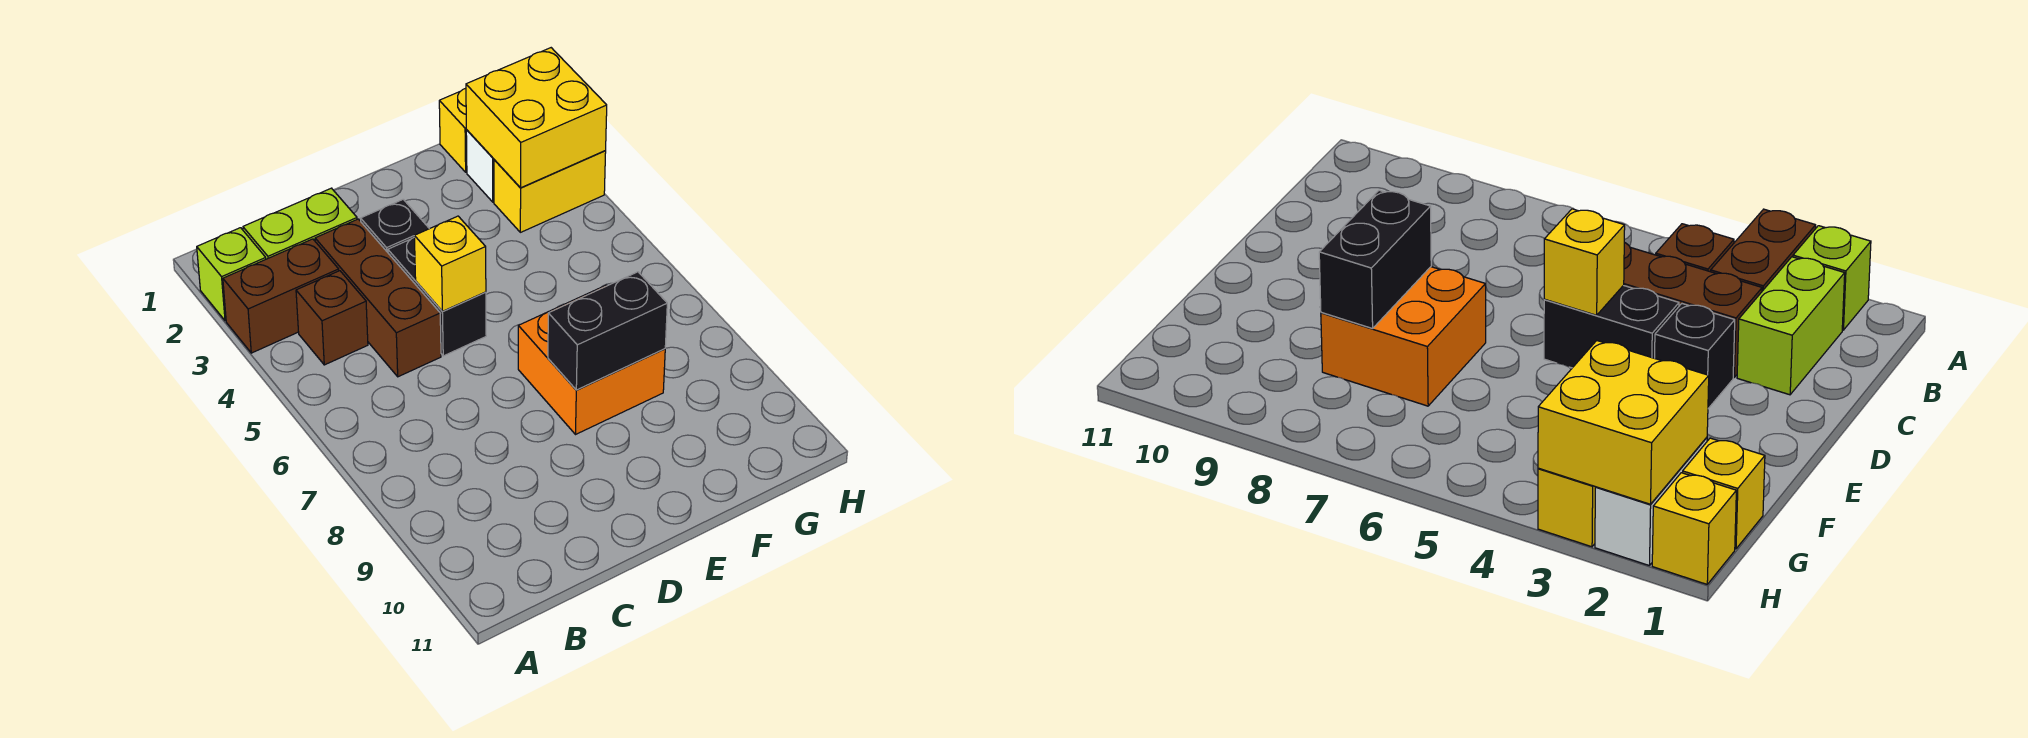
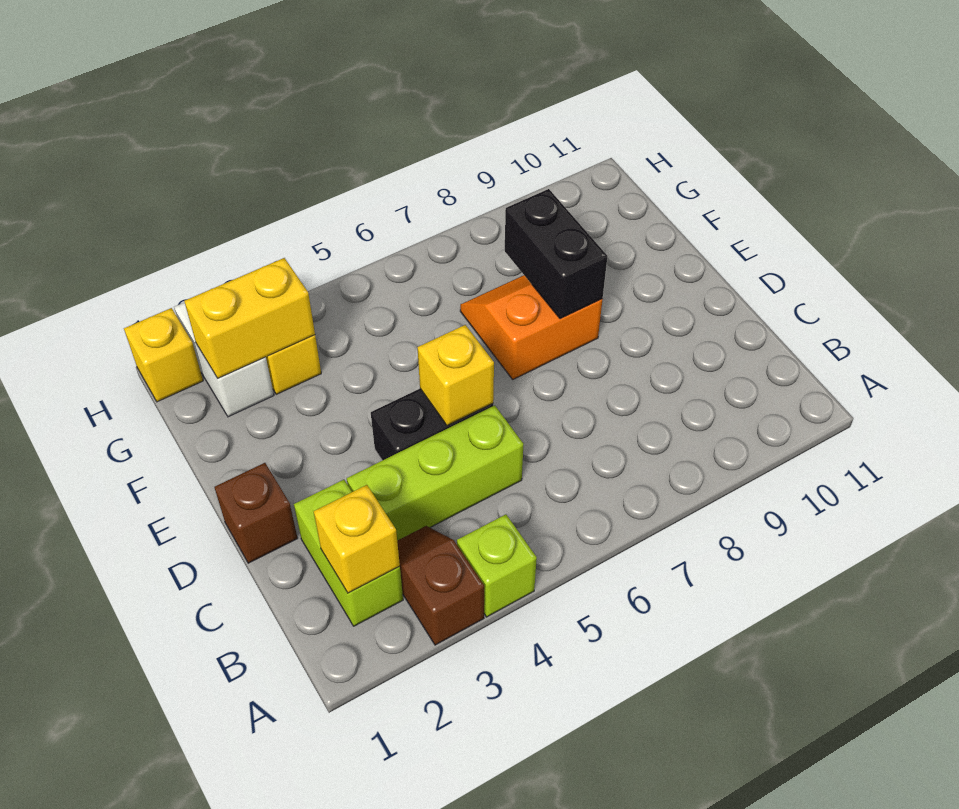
lime brick A2 level 1 -> lime brick A4 level 1
brown brick A3:B3 level 1 -> brown slope A3:B3 level 1 top A
brown brick B4 level 1 -> brown brick D1 level 1
brown brick C3:C5 level 1 -> lime brick C3:C5 level 1
black brick D3 level 1 -> none
orange brick E7:F8 level 1 -> orange slope E7:F8 level 1 top E
yellow brick G1 level 1 -> yellow brick B2 level 2
yellow brick G2:H3 level 2 -> yellow brick G2:G3 level 2

